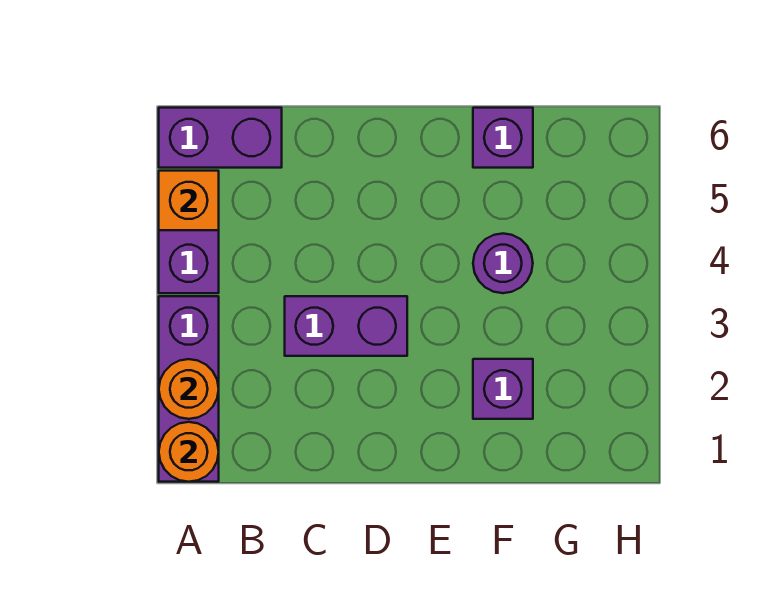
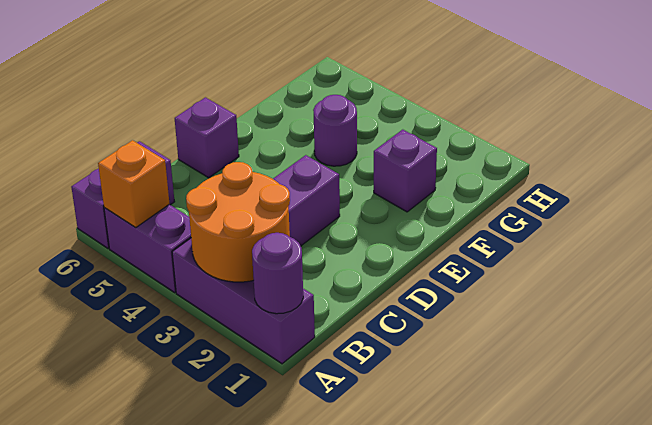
orange round brick A1 level 2 -> purple round brick A1 level 2
orange round brick A2 level 2 -> orange round brick A2:B3 level 2
purple brick F6 level 1 -> purple brick D6 level 1

